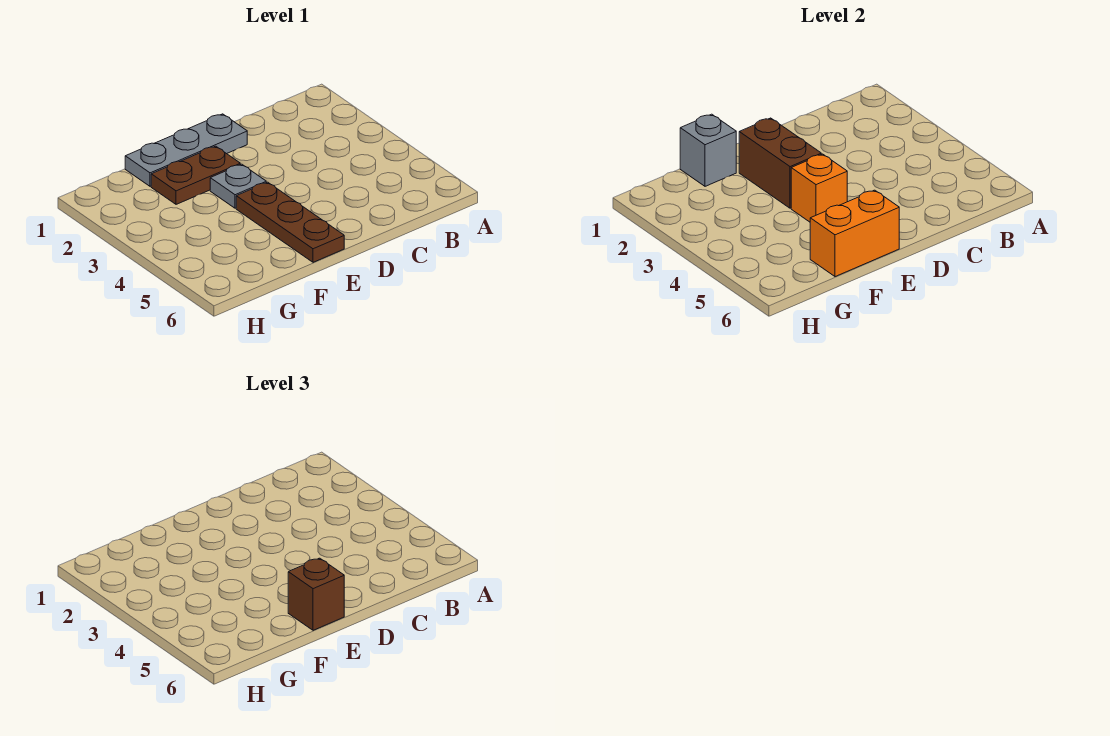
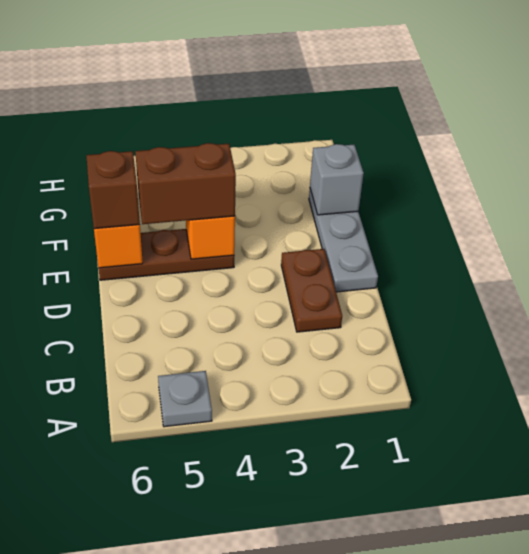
brown plate E2:F2 level 1 -> brown plate C2:D2 level 1
brown brick E2:E3 level 2 -> brown brick E4:E5 level 3
grey plate E3 level 1 -> grey plate A5 level 1

